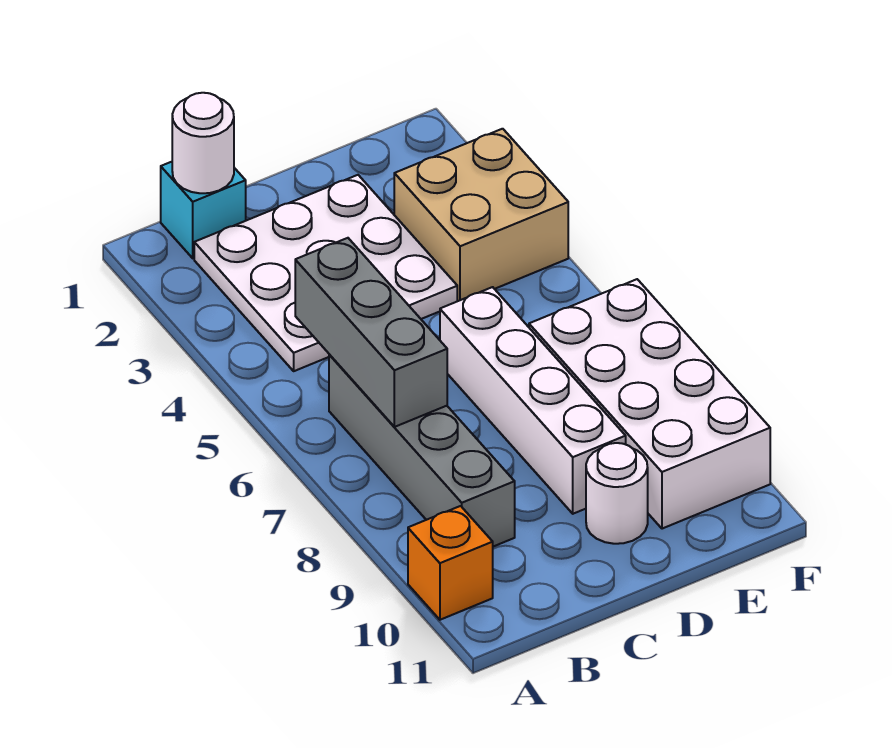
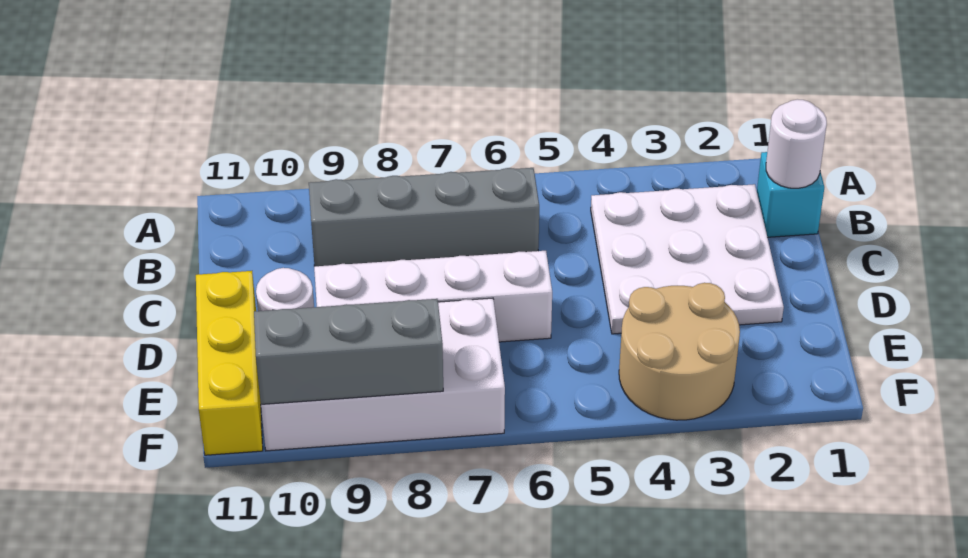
orange brick A10 level 1 -> none
grey brick B5:B7 level 2 -> grey brick F8:F10 level 2
none -> yellow brick D11:F11 level 1
tan brick E3:F4 level 1 -> tan round brick E3:F4 level 1

